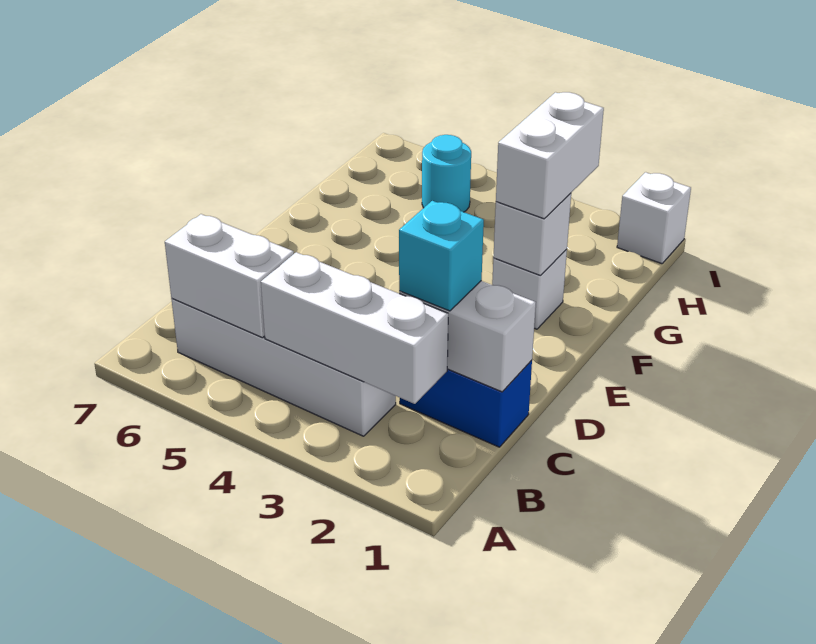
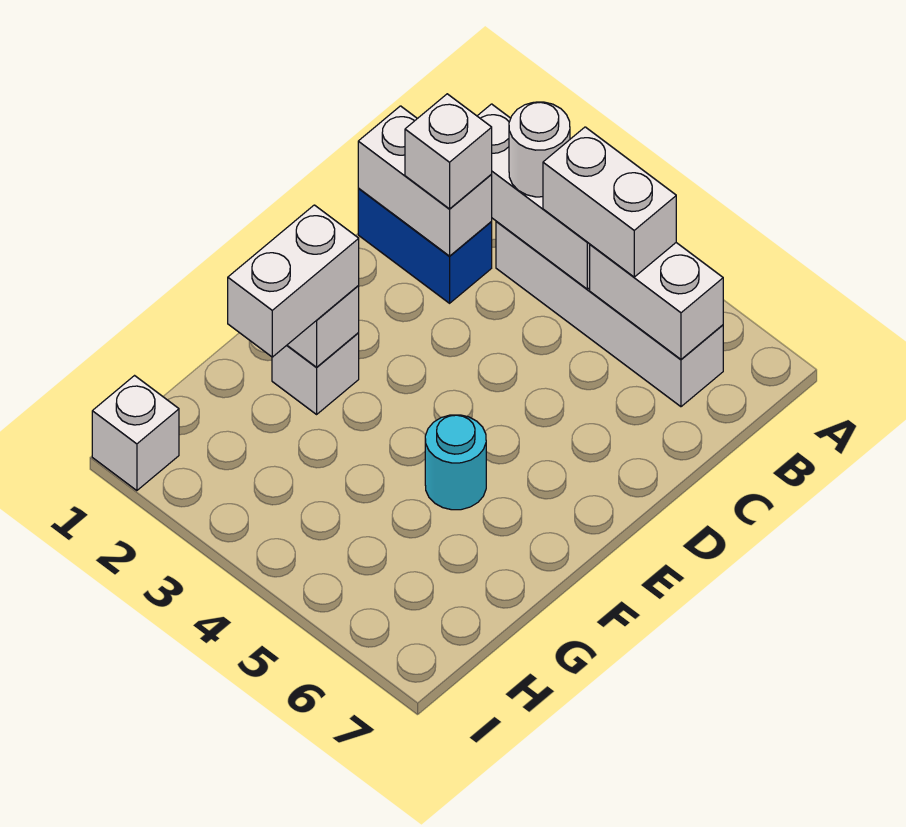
none -> white round brick B3 level 3
none -> white brick B4:B5 level 3
cyan brick C2 level 3 -> white brick C2 level 3
cyan round brick H5 level 1 -> cyan round brick F5 level 1

